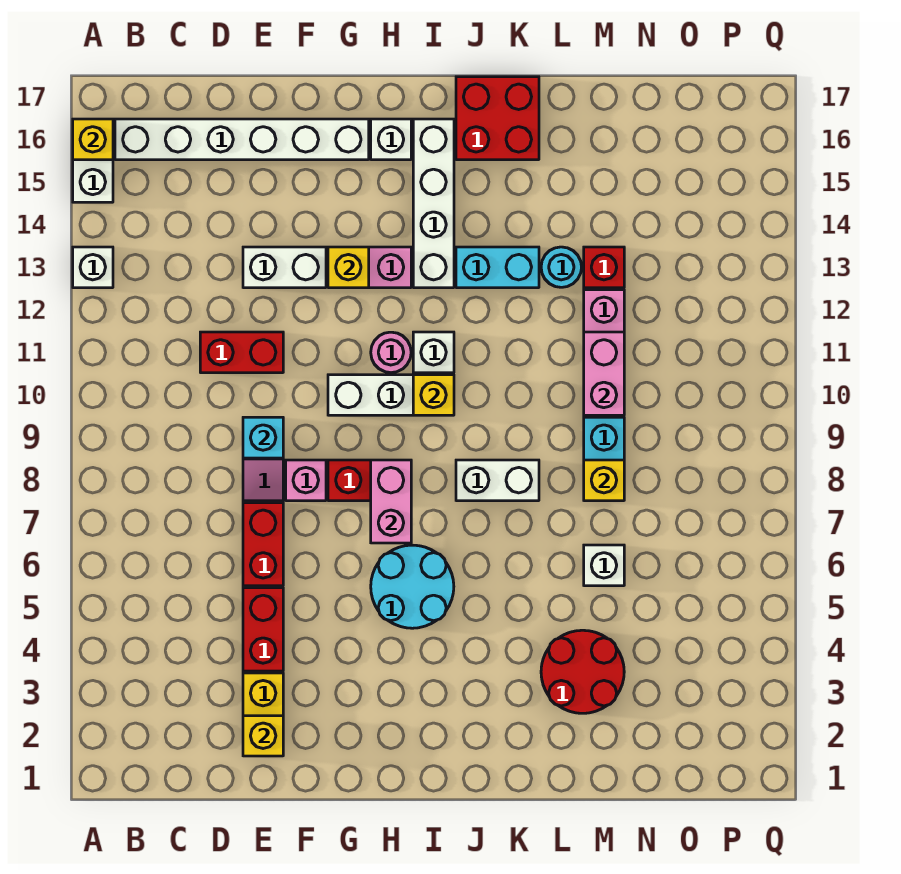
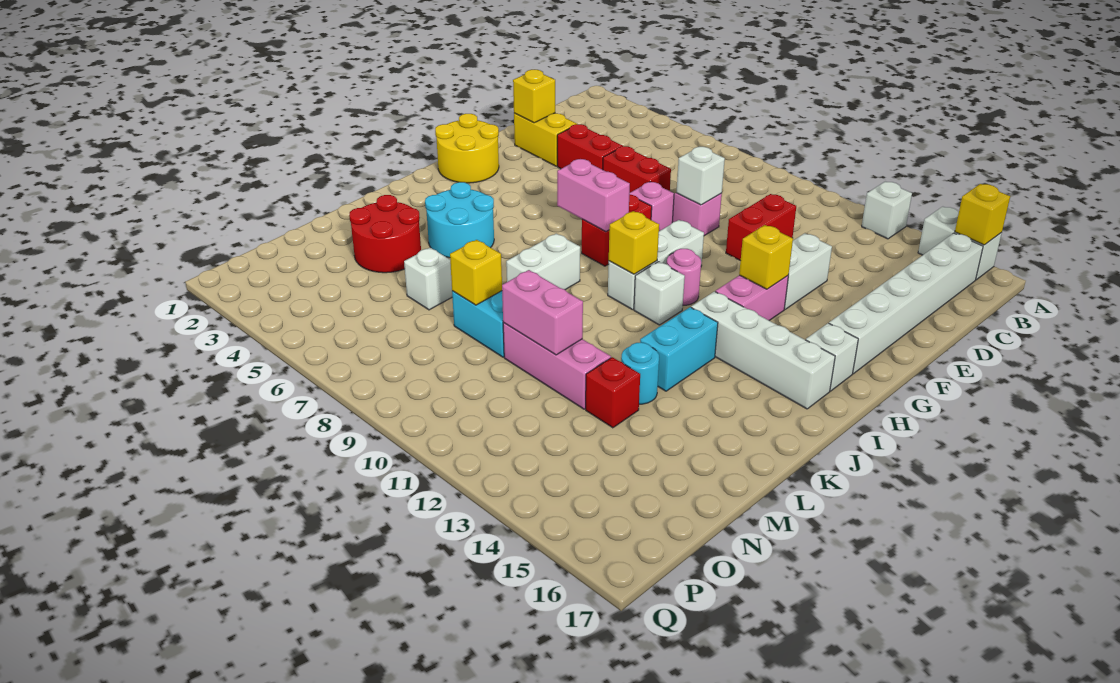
cyan brick E9 level 2 -> white brick E9 level 2
none -> yellow round brick G1:H2 level 1
cyan round brick H5:I6 level 1 -> cyan round brick J4:K5 level 1
red brick J16:K17 level 1 -> none

